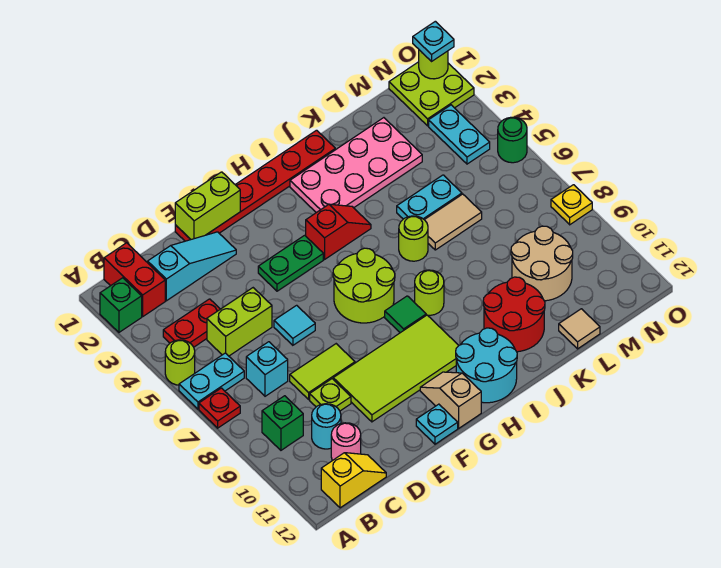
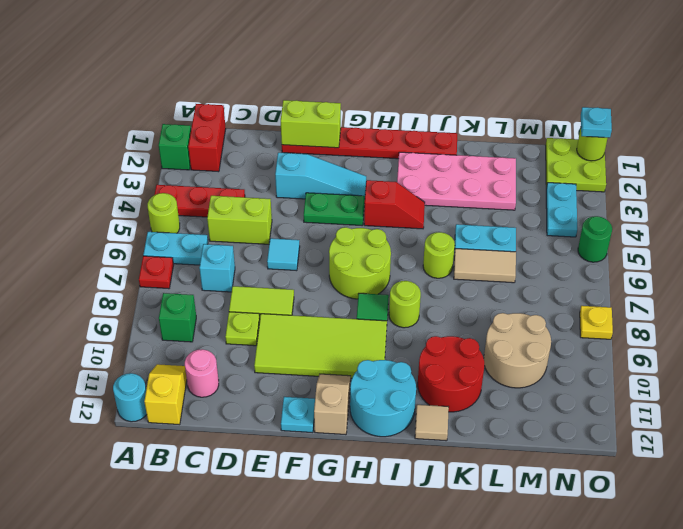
red plate B4:C4 level 1 -> red plate A4:C4 level 1
yellow slope B12:C12 level 1 top B -> yellow slope B11:B12 level 1 top 12
cyan slope C2:E2 level 1 top C -> cyan slope E3:G3 level 1 top E
cyan round brick C10 level 1 -> cyan round brick A12 level 1
tan tile L12 level 1 -> tan tile J12 level 1

